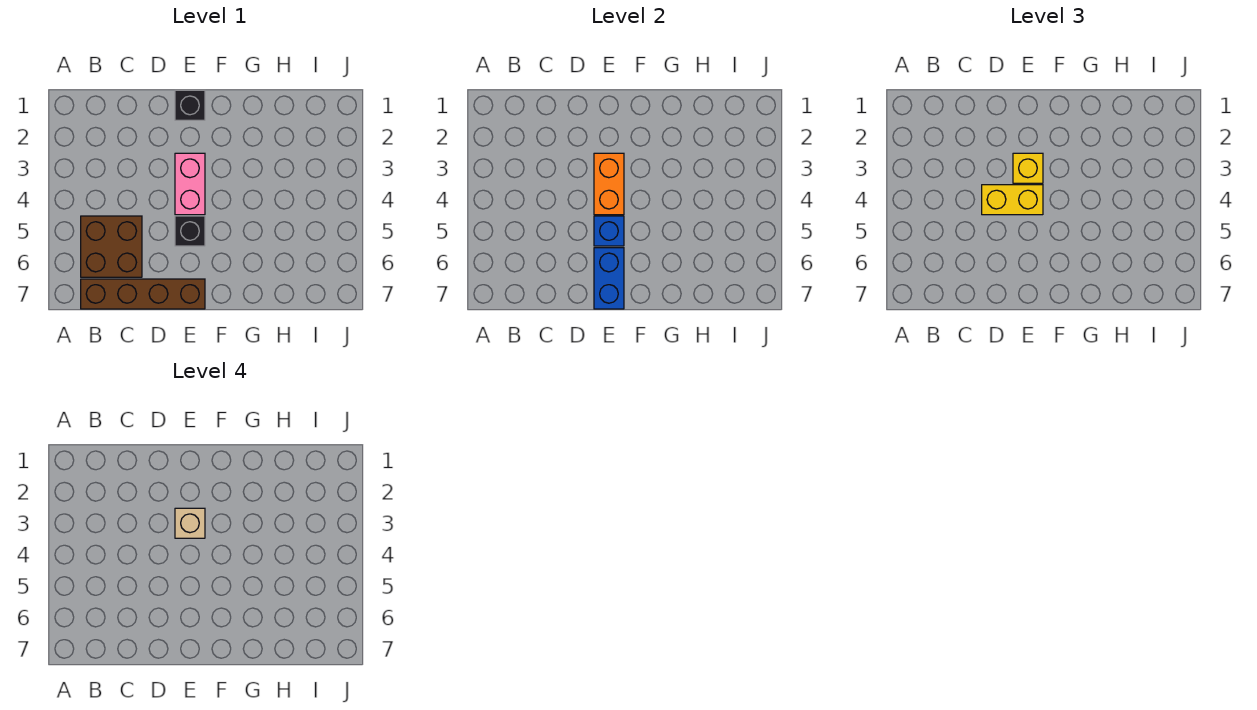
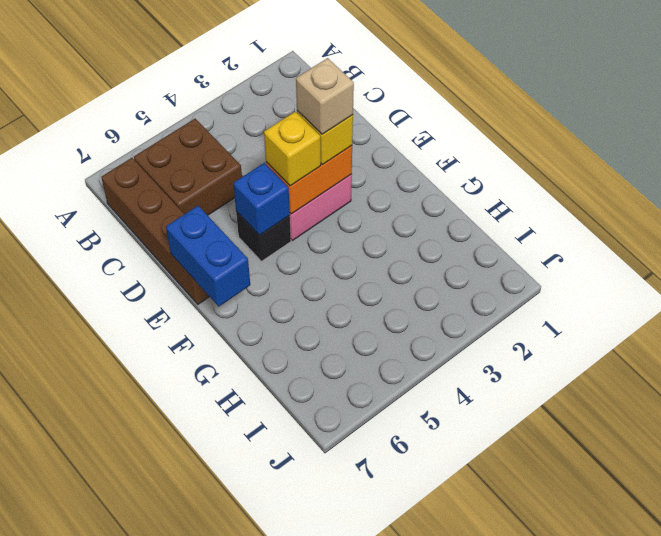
yellow brick D4:E4 level 3 -> yellow brick E4 level 3
black brick E1 level 1 -> none
blue brick E6:E7 level 2 -> blue brick E7:F7 level 2

